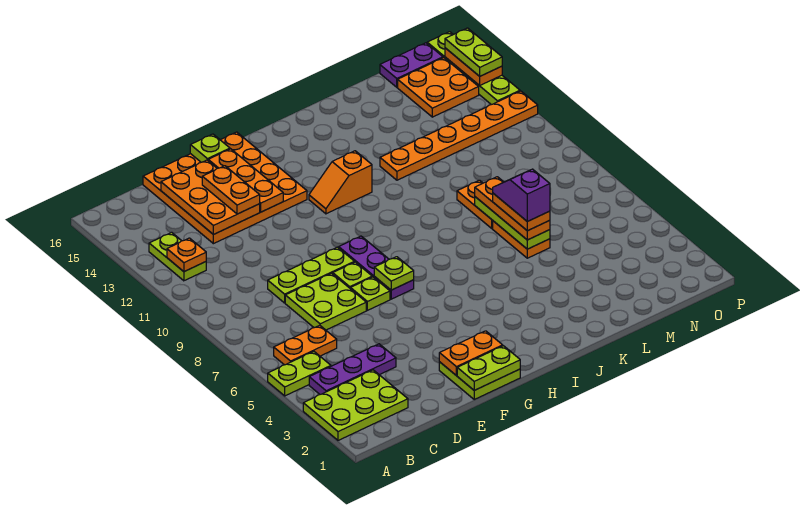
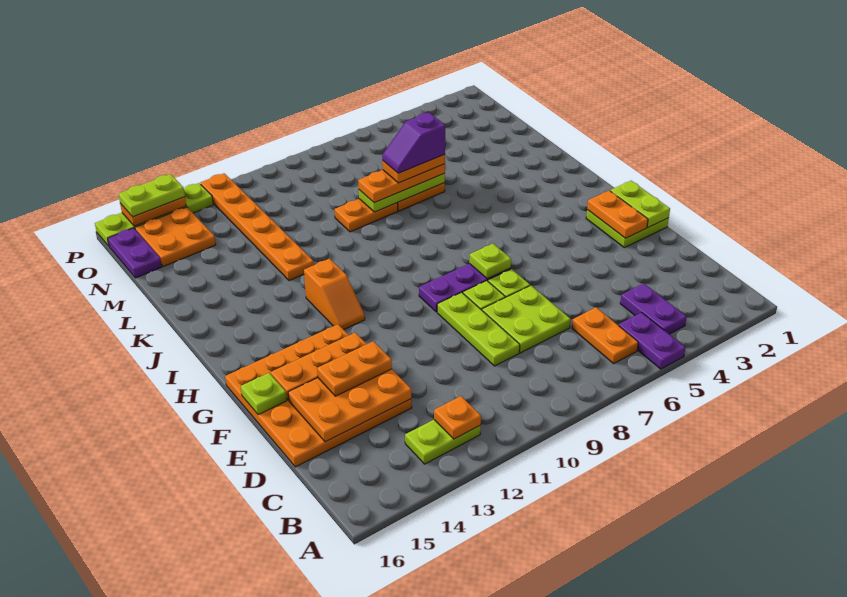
lime plate A2:C3 level 1 -> none
lime plate A5:B5 level 1 -> purple plate A5:B5 level 1
purple plate B4:D4 level 1 -> purple plate B4:C4 level 1

